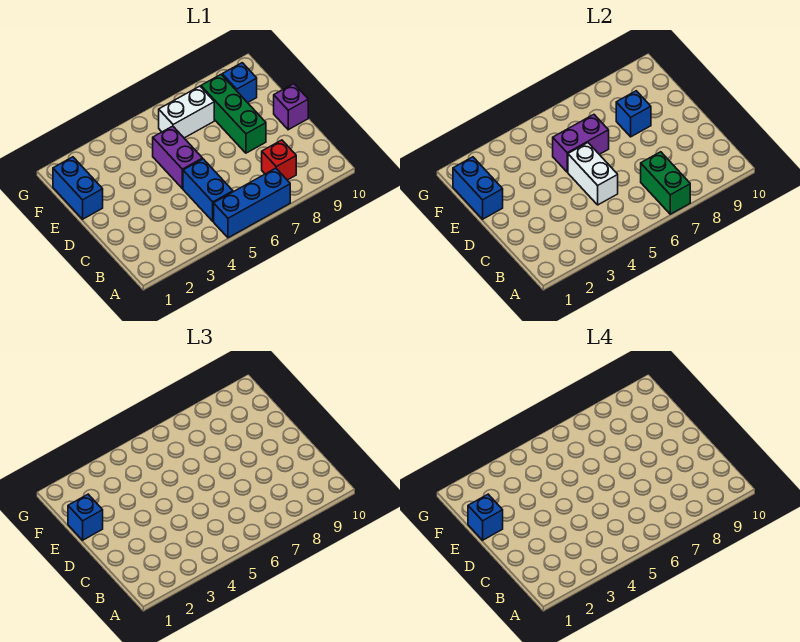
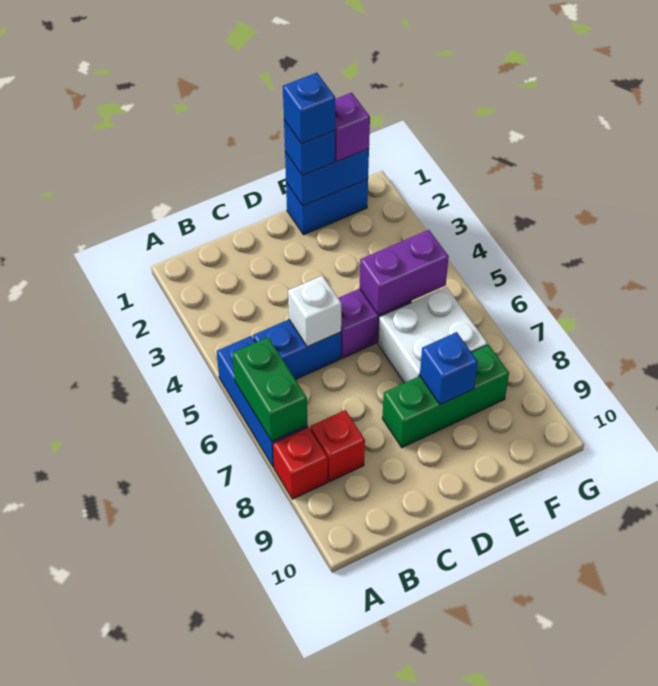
green brick A7:B7 level 2 -> green brick A6:A7 level 2
none -> red brick A8 level 1
white brick C5:D5 level 2 -> white brick C5 level 2
purple brick D10 level 1 -> purple brick F1 level 3
purple brick E5:E6 level 2 -> purple brick E5:F5 level 2
white brick F6:F7 level 1 -> white brick E6:F7 level 1
blue brick F9 level 1 -> none

